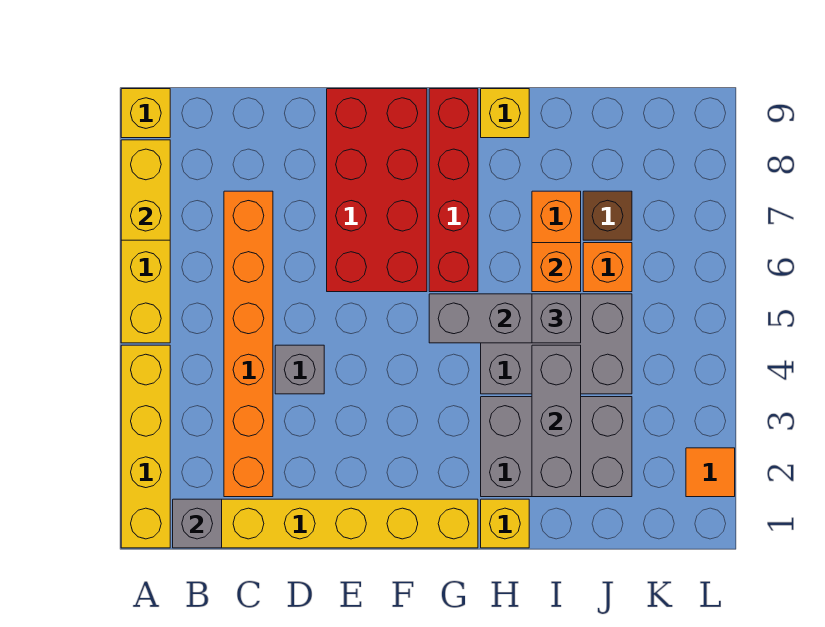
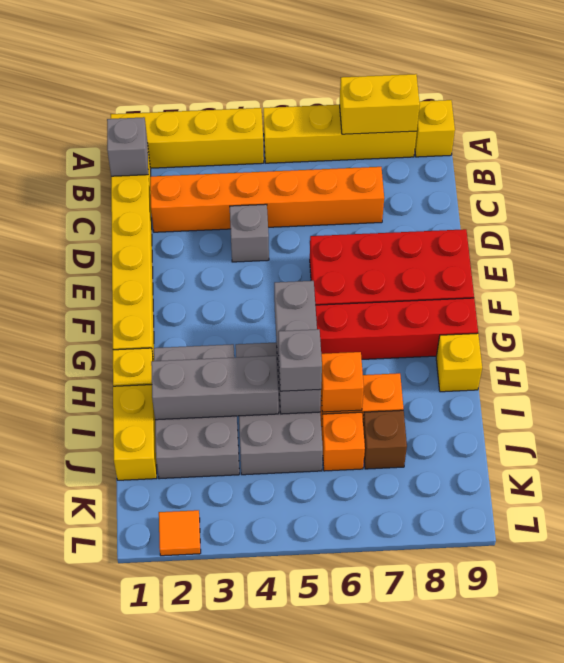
none -> yellow brick I1:J1 level 1

